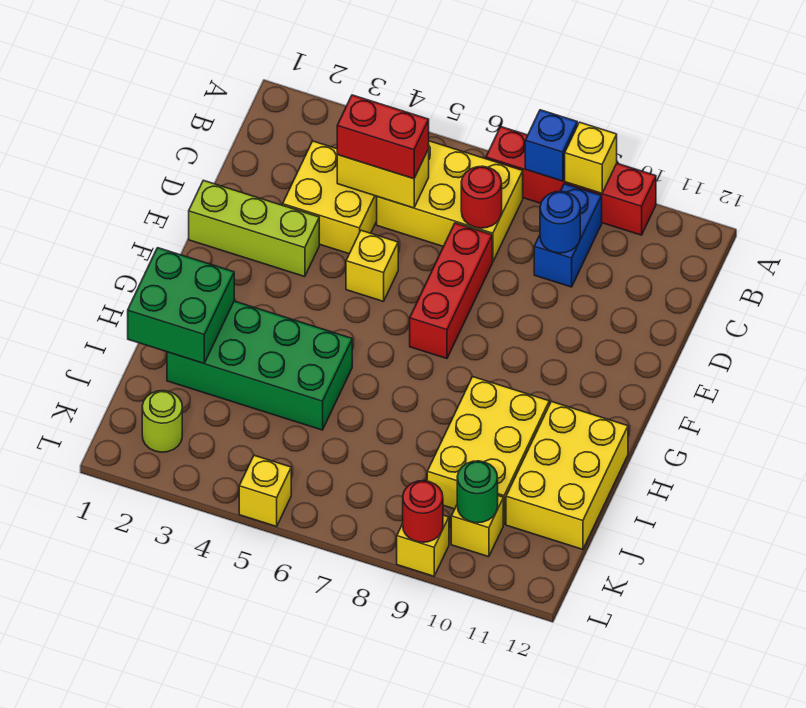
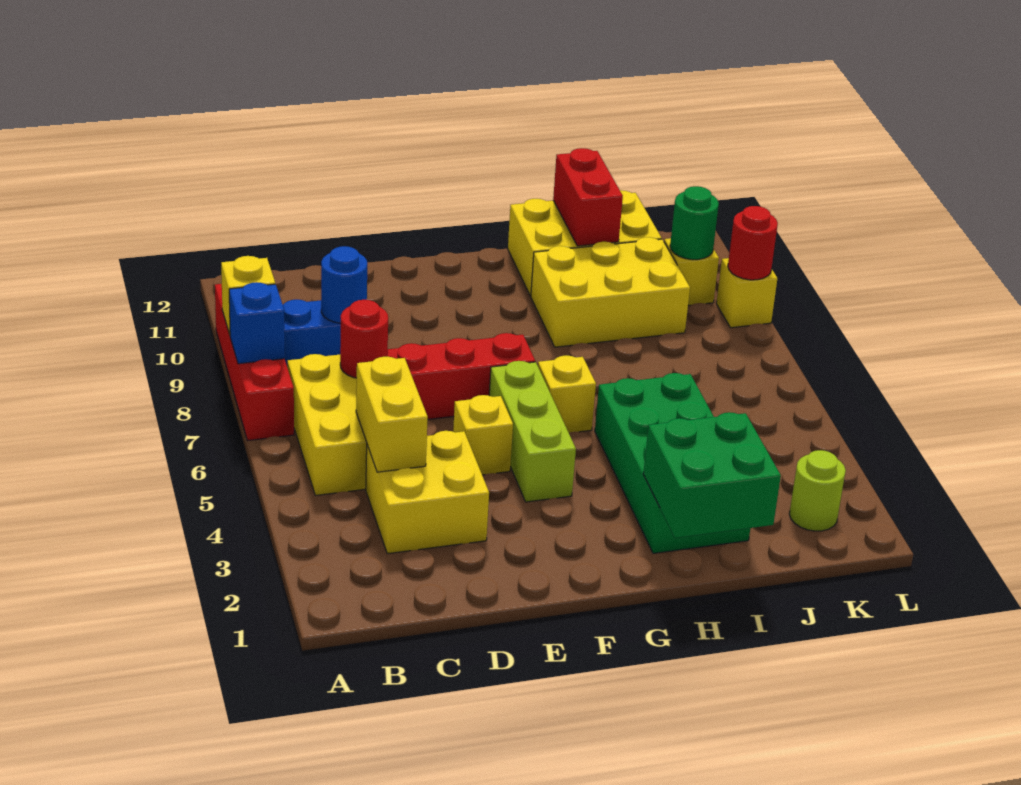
red brick C4:C5 level 3 -> red brick I11:I12 level 2
lime brick E1:E3 level 1 -> lime brick F4:F6 level 1
yellow brick L5 level 1 -> yellow brick G6 level 1

